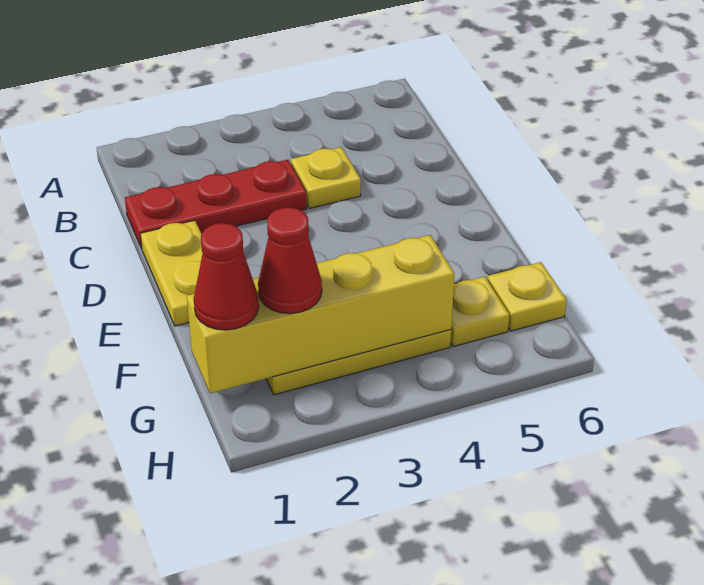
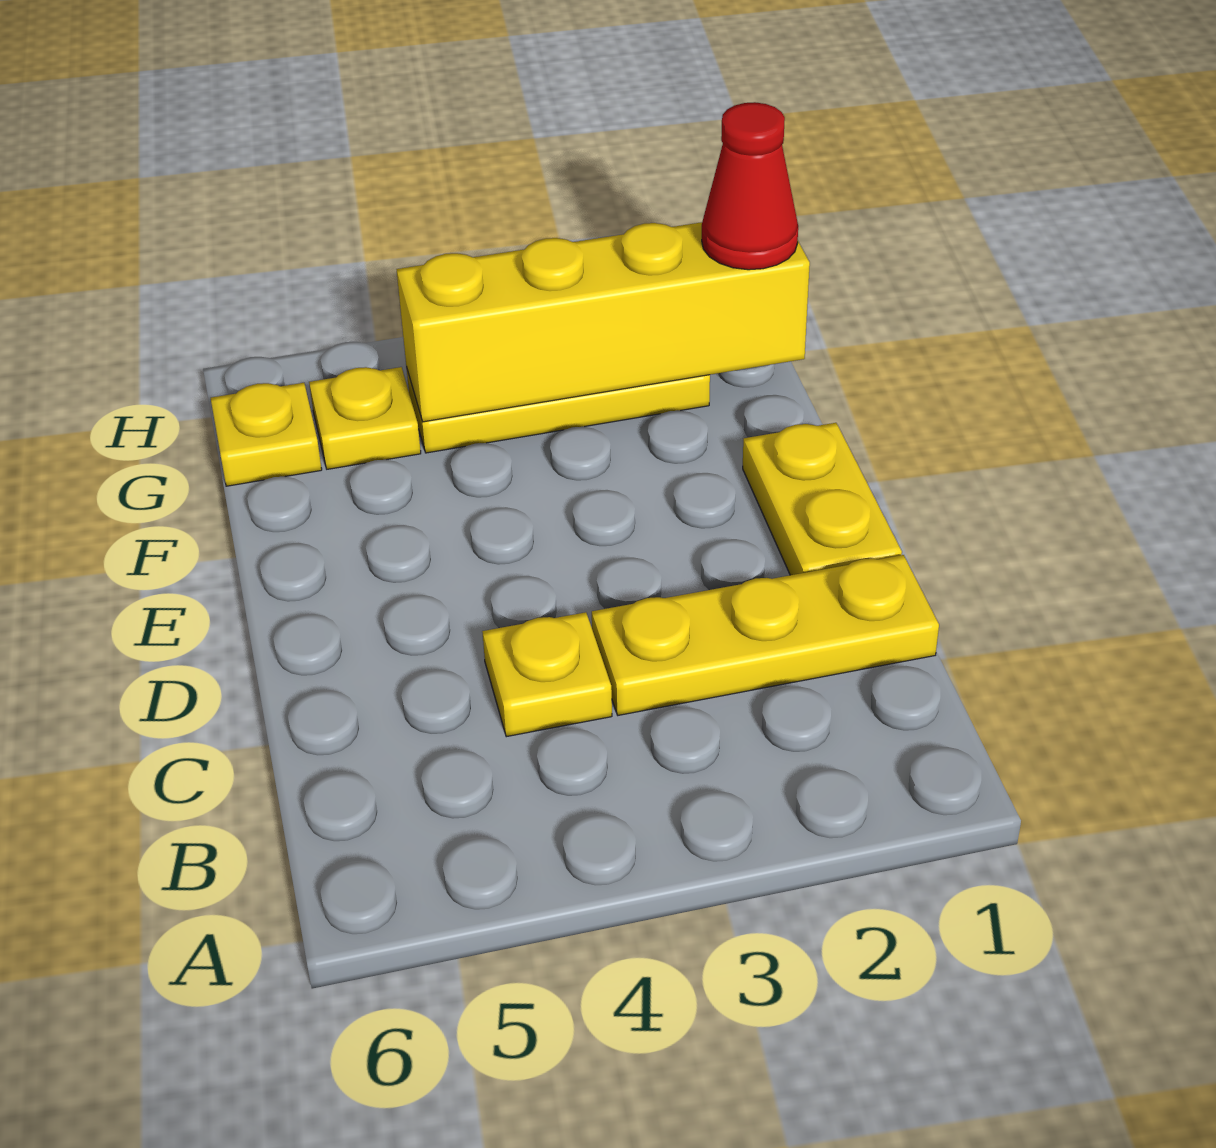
red plate C1:C3 level 1 -> yellow plate C1:C3 level 1
red cone G2 level 3 -> none

